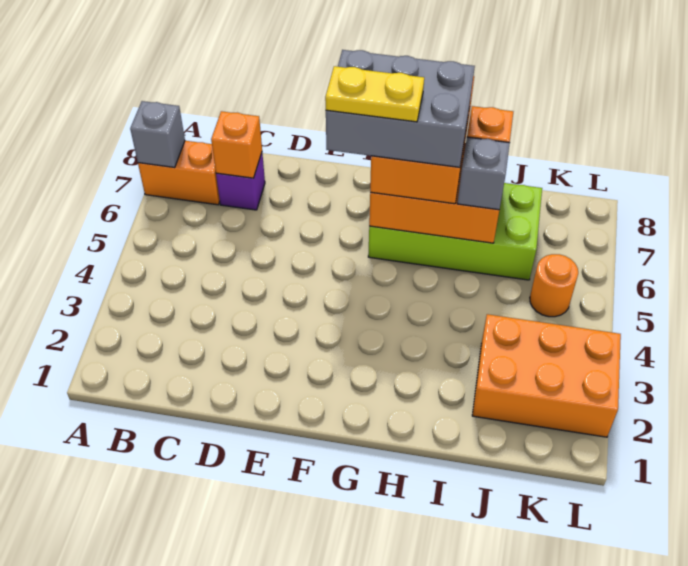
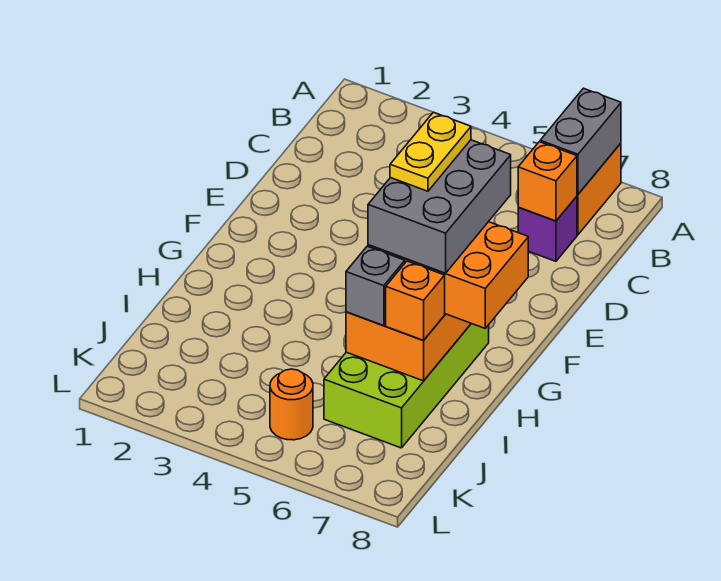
grey brick A7 level 2 -> grey brick A7:B7 level 2
orange brick J2:L3 level 1 -> none

